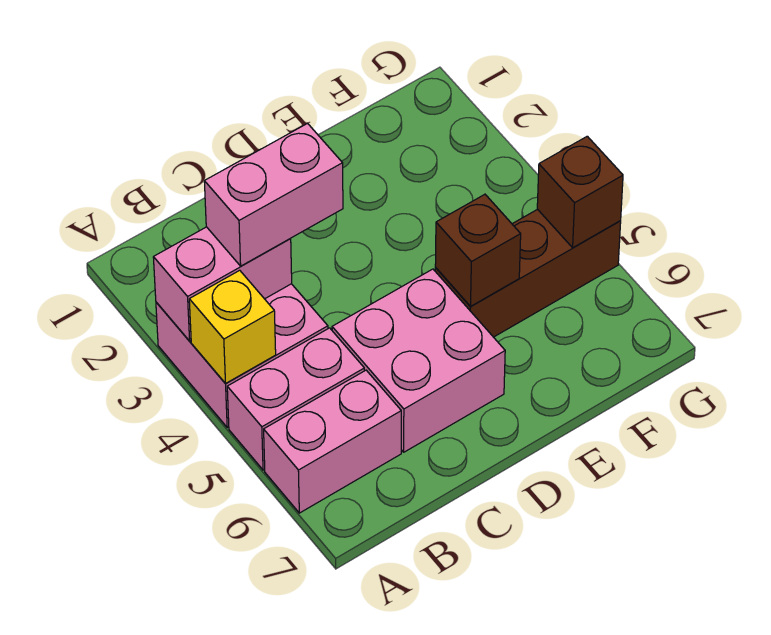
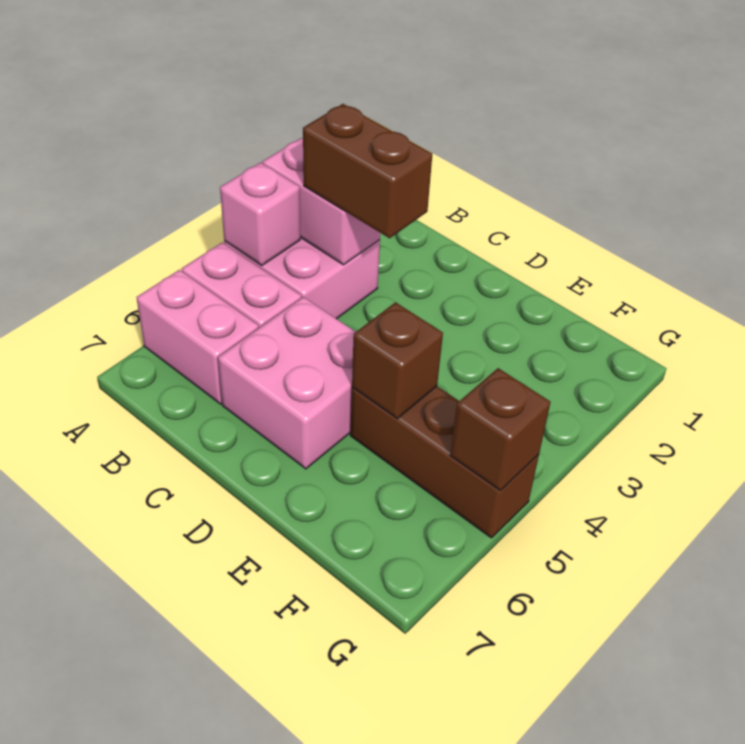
yellow brick A4 level 2 -> pink brick A4 level 2
pink brick B3:C3 level 3 -> brown brick B3:C3 level 3

